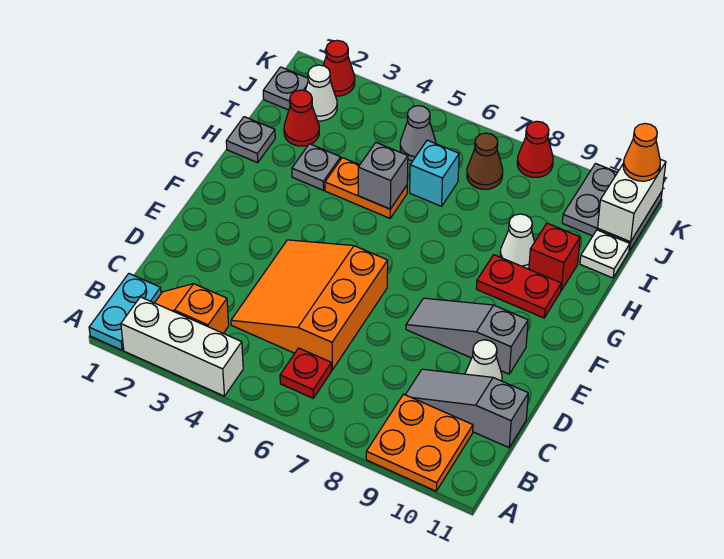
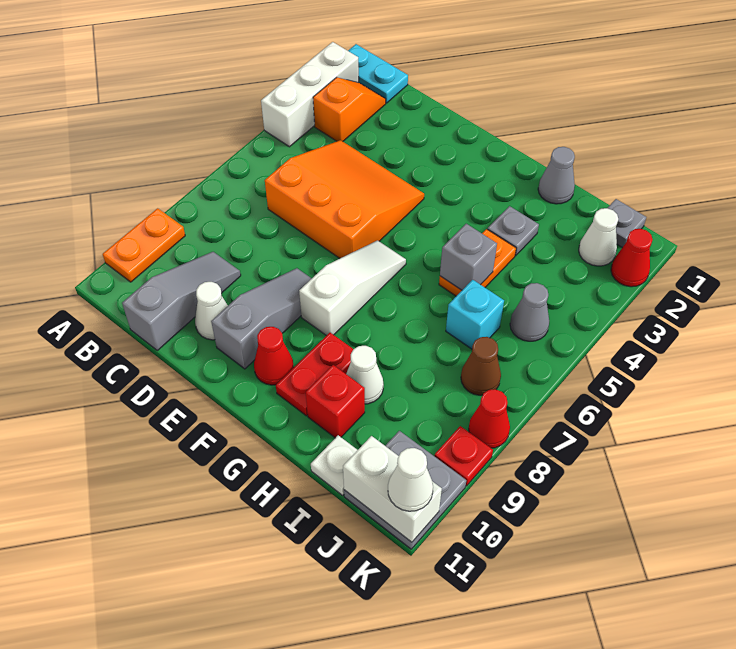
orange plate A9:B10 level 1 -> orange plate A9:A10 level 1
red plate B6 level 1 -> red plate K9 level 1
none -> white slope F6:F8 level 1 top 8
grey plate H1 level 1 -> grey cone H1 level 1
red cone I2 level 1 -> red cone F10 level 1
orange cone K11 level 3 -> white cone K11 level 3

